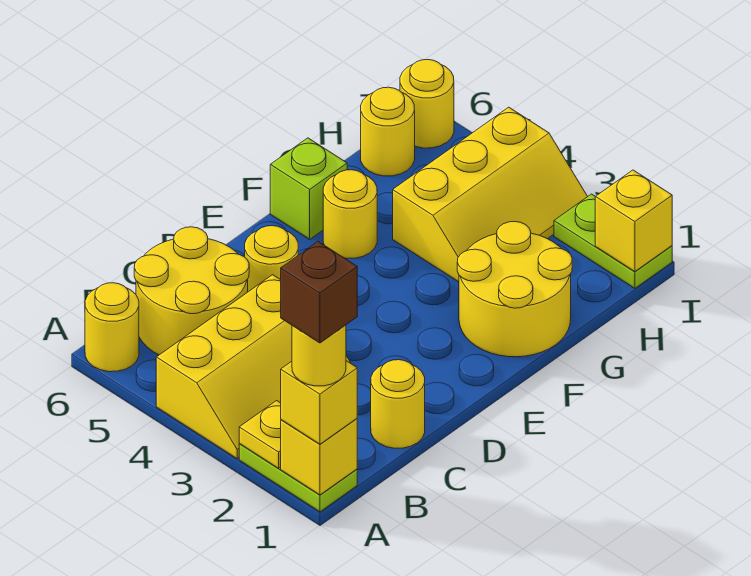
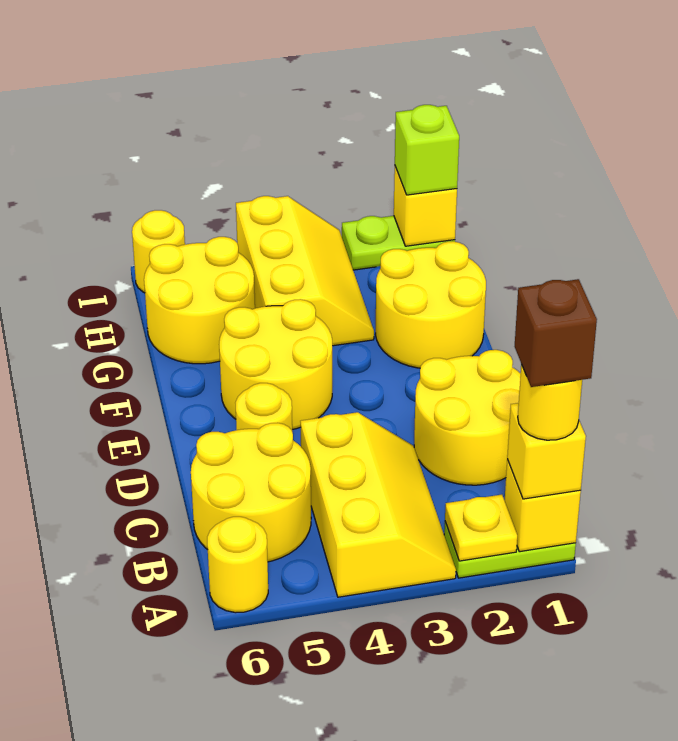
yellow round brick C1 level 1 -> yellow round brick C1:D2 level 1
yellow round brick F5 level 1 -> yellow round brick E4:F5 level 1
lime brick F6 level 1 -> lime brick I1 level 3
yellow round brick H6 level 1 -> yellow round brick G5:H6 level 1

